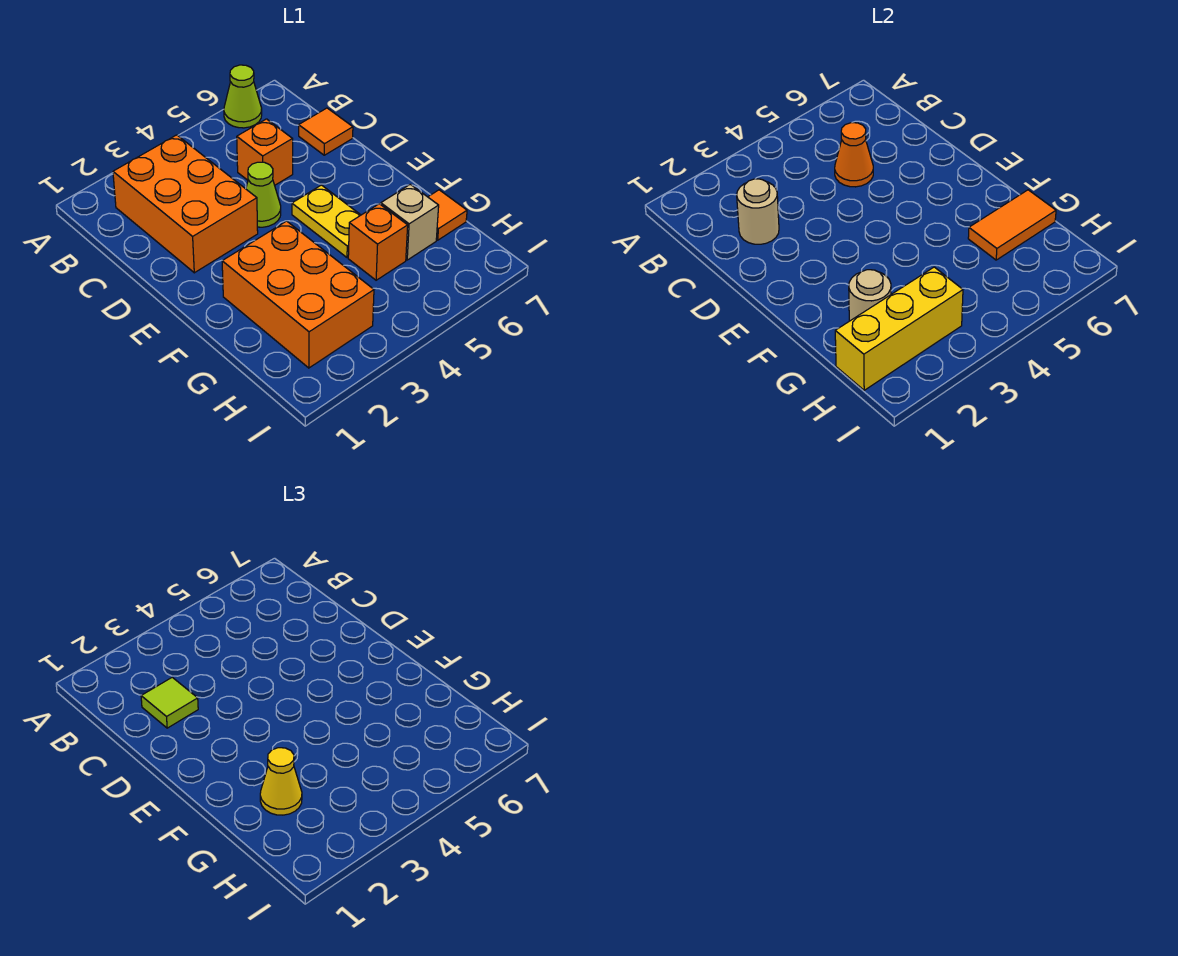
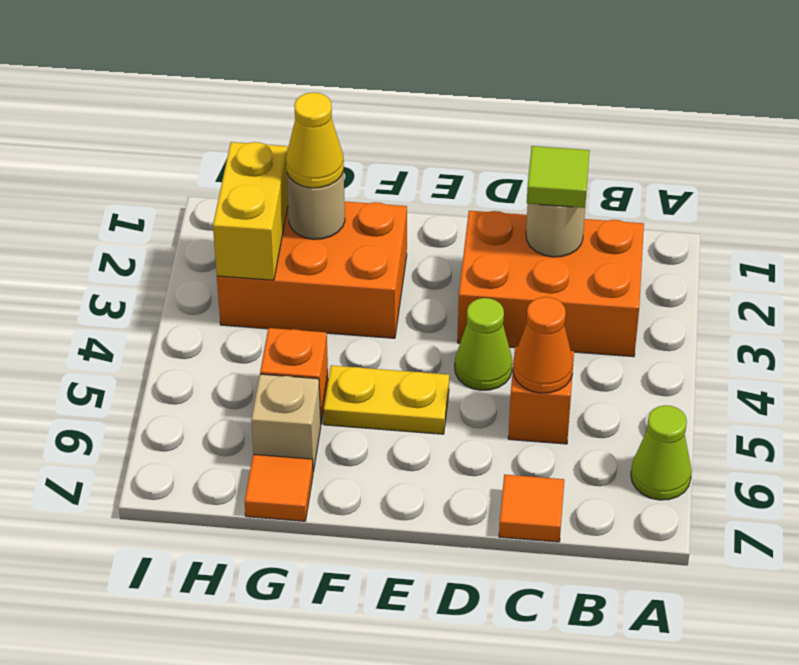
orange tile G6:G7 level 2 -> none
yellow brick H1:H3 level 2 -> yellow brick H2:H3 level 2

